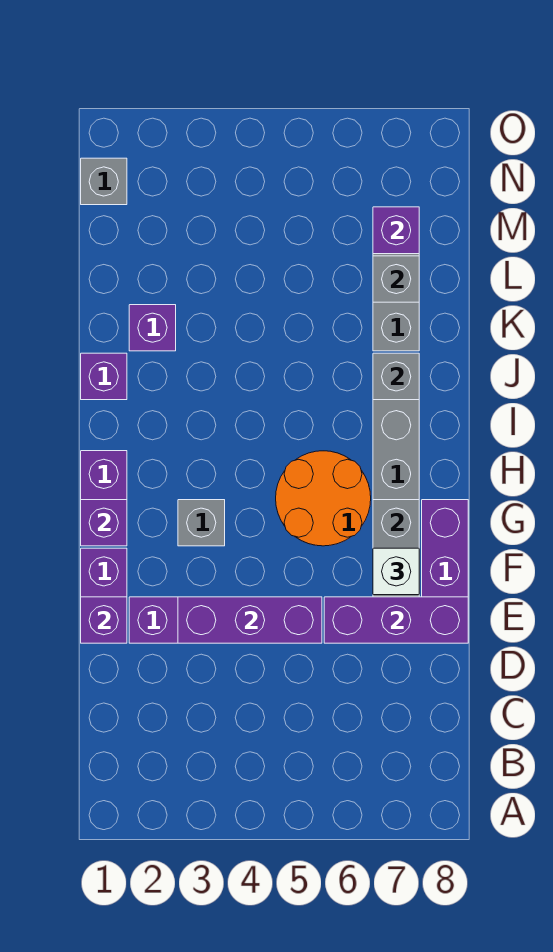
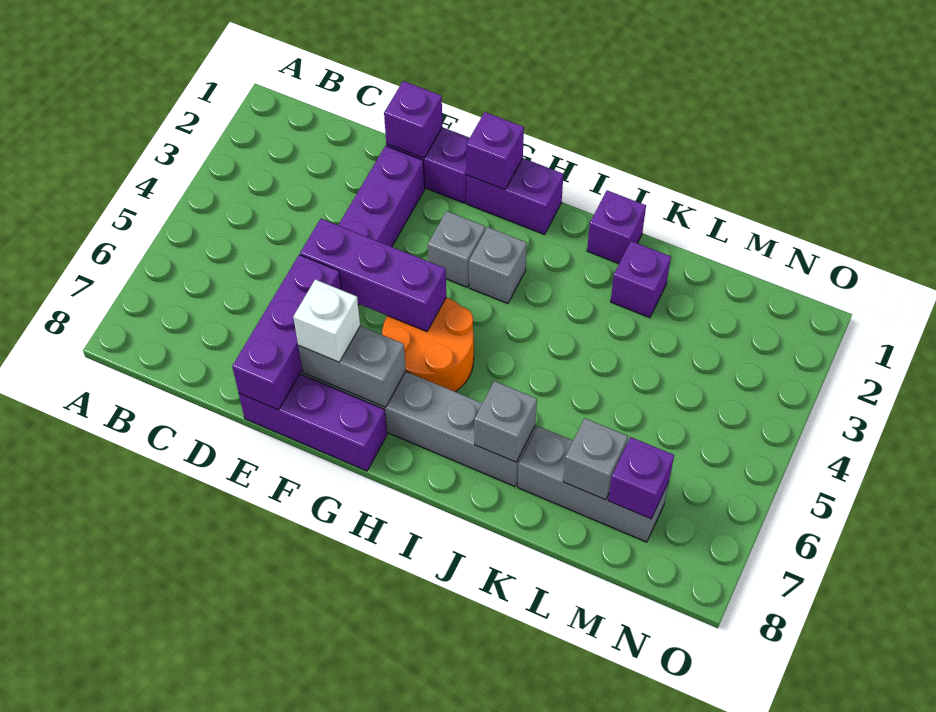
purple brick E3:E5 level 2 -> purple brick E5:G5 level 2
grey brick N1 level 1 -> grey brick H3 level 1

